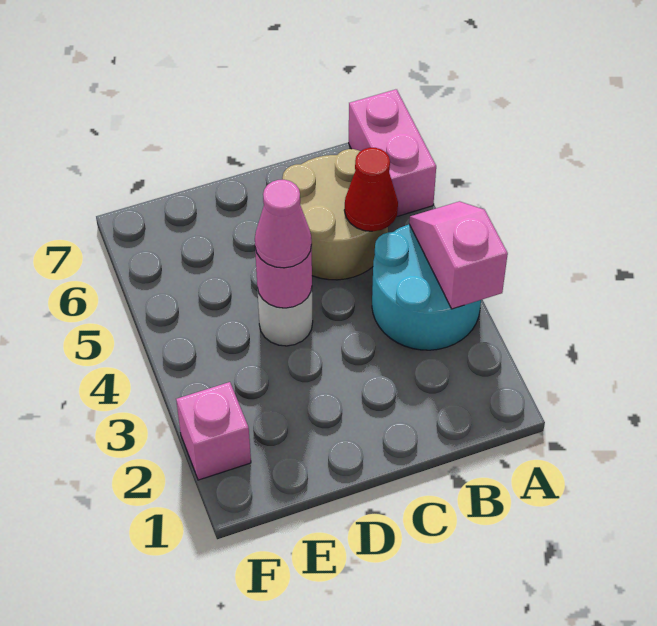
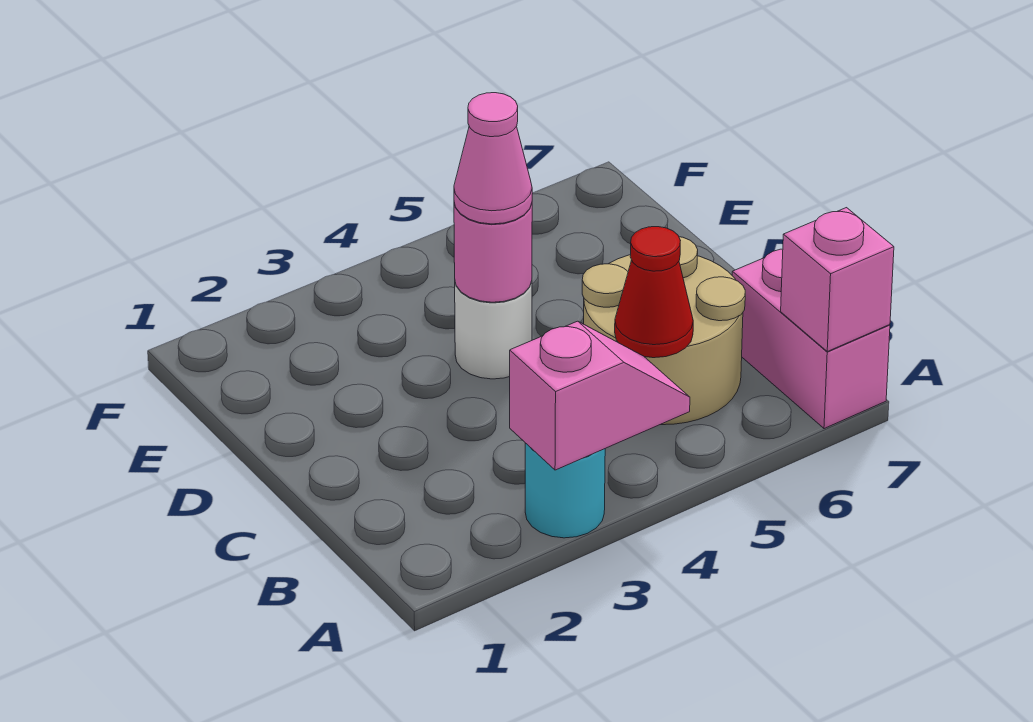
cyan round brick A3:B4 level 1 -> cyan round brick A3 level 1
pink brick A6:A7 level 1 -> pink brick A7:B7 level 1
pink brick F2 level 1 -> pink brick A7 level 2

